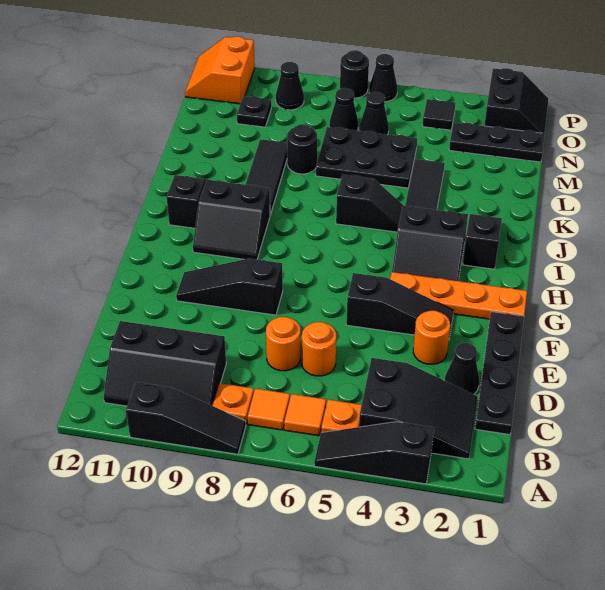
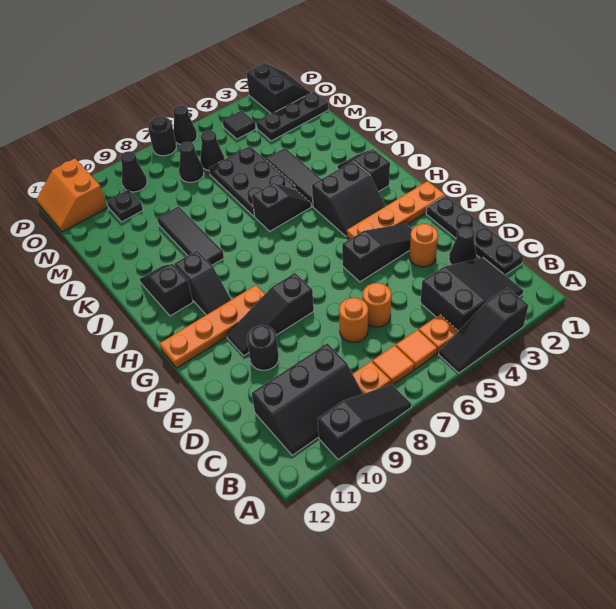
none -> orange plate G9:G12 level 1
black slope H9:I10 level 1 top I -> black slope H10:I10 level 1 top I
black plate L5:M7 level 1 -> black plate K5:M6 level 1
black round brick L8 level 1 -> black round brick E10 level 1

